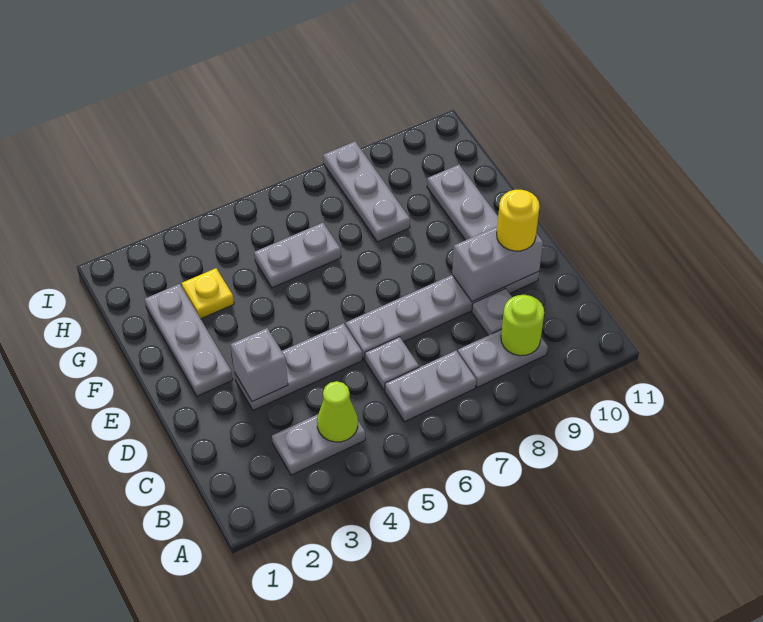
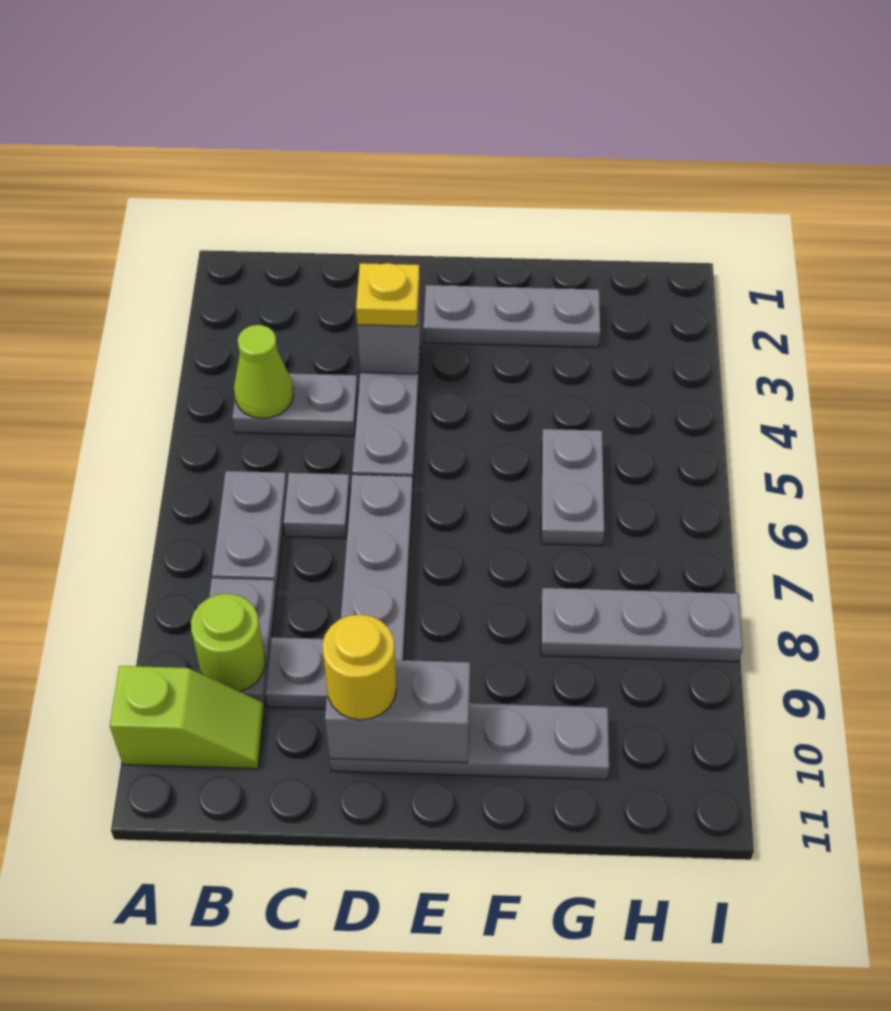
none -> lime slope A10:B10 level 1 top A
grey plate B3:B4 level 1 -> grey plate B4:C4 level 1
grey brick D9:D10 level 2 -> grey brick D10:E10 level 2
yellow plate G3 level 1 -> yellow plate D3 level 3

